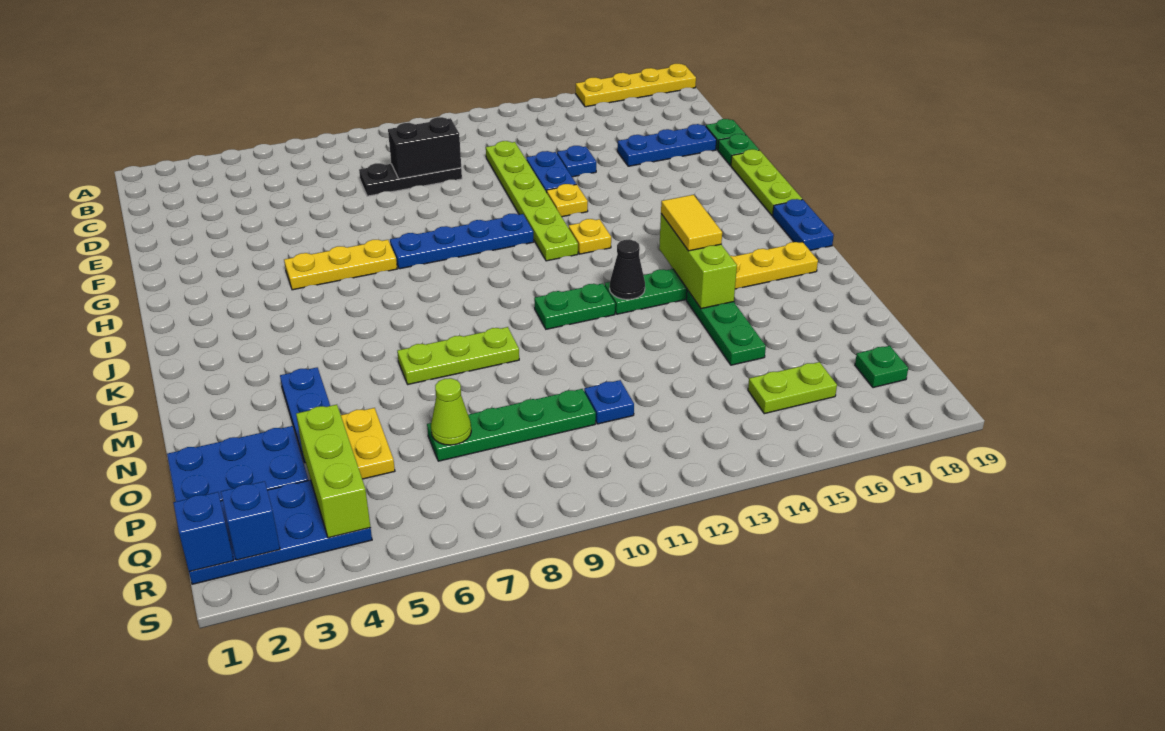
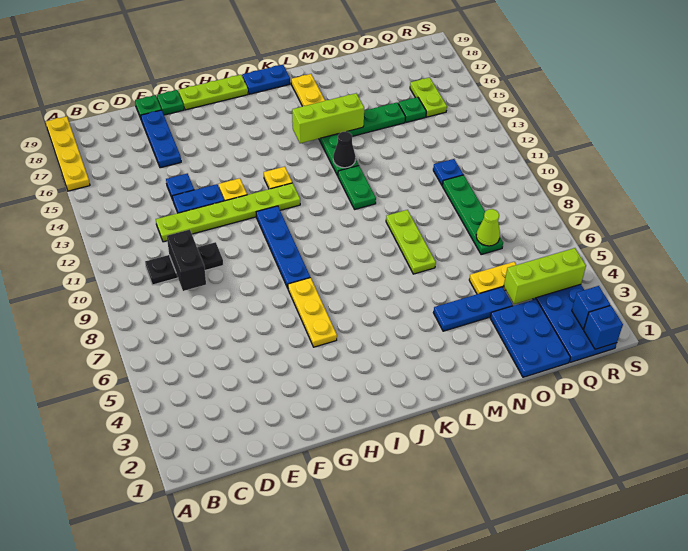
black plate D8:D10 level 1 -> black plate C10:E10 level 1
yellow tile K15:L15 level 3 -> none
green plate Q18 level 1 -> green plate P15 level 1

